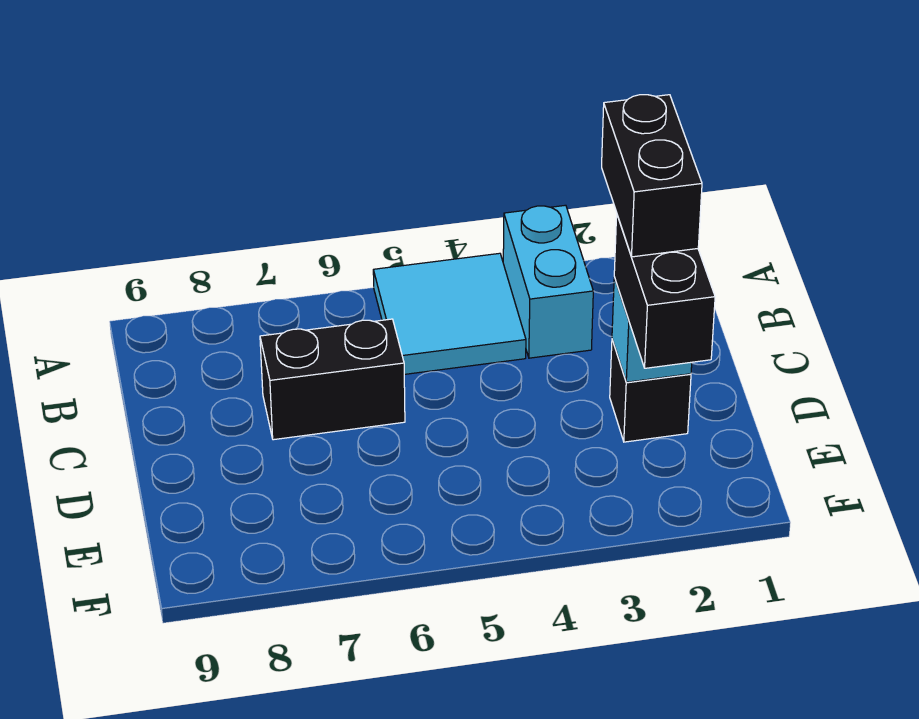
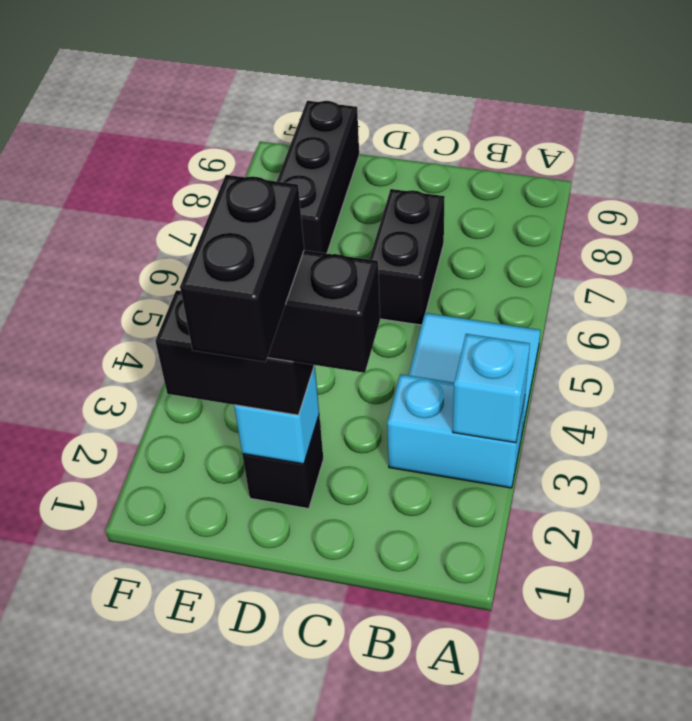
none -> cyan brick A3 level 2
none -> black brick D1:D2 level 5
none -> black brick E7:E9 level 1

